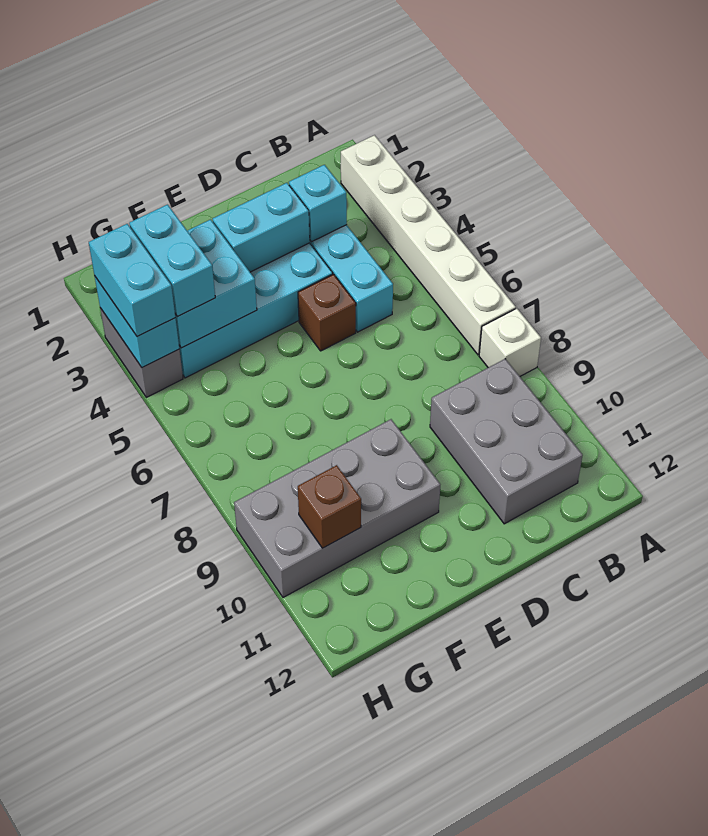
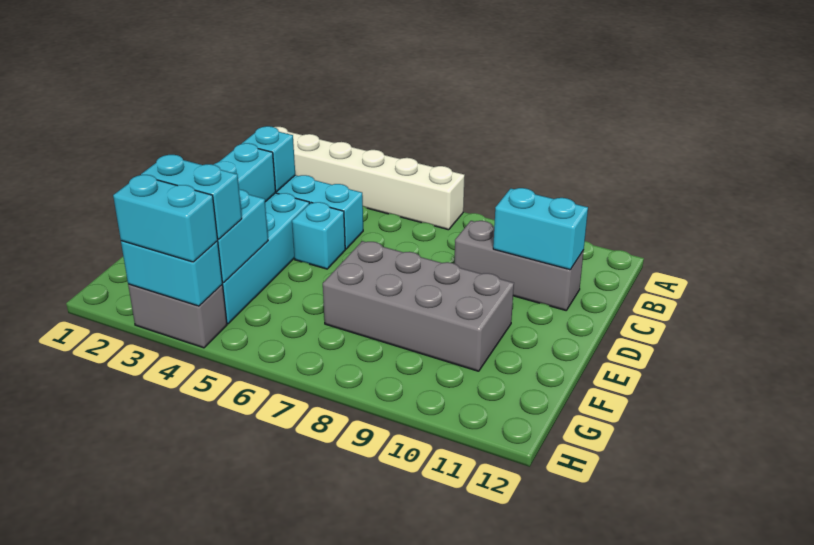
white brick A8 level 1 -> none
grey brick B9:C11 level 1 -> grey brick C9:C11 level 1
none -> cyan brick C10:C11 level 2
brown brick D5 level 1 -> cyan brick D5 level 1
grey brick E9:H10 level 1 -> grey brick E7:F10 level 1
brown brick G10 level 2 -> none

